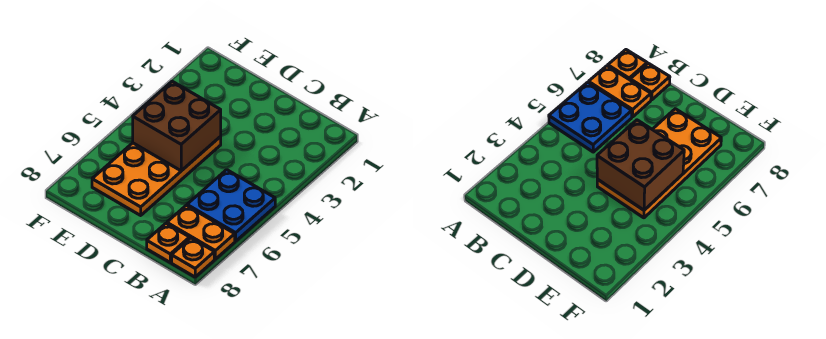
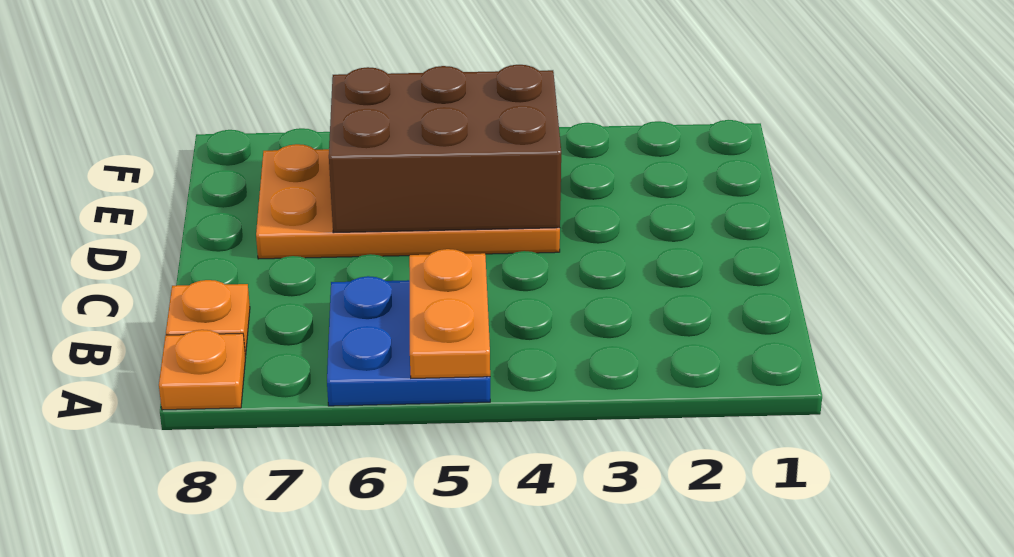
orange plate A7:B7 level 1 -> orange plate A5:B5 level 2
brown brick D4:E5 level 2 -> brown brick D4:E6 level 2

